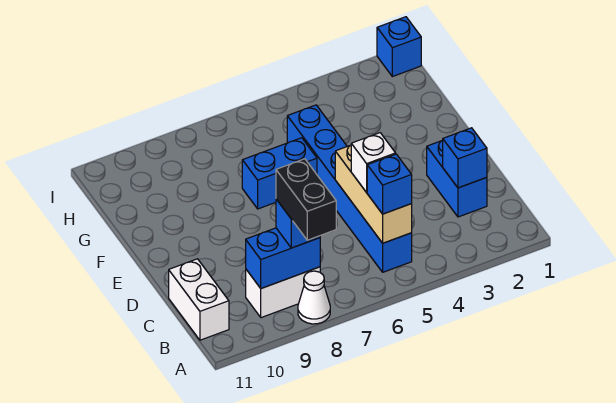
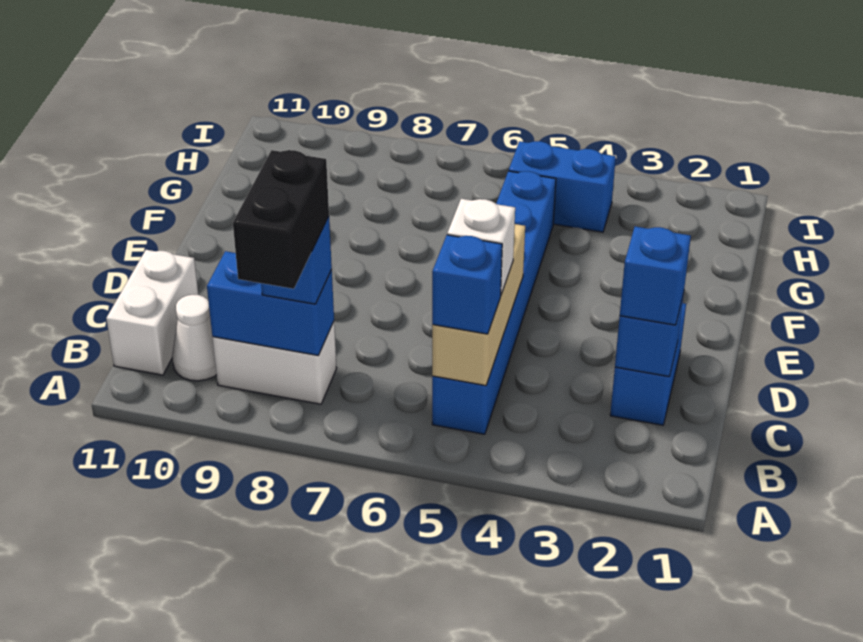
white cone A8 level 1 -> white cone B10 level 1
blue brick F6:F7 level 1 -> blue brick H4:H5 level 1
blue brick I1 level 1 -> blue brick C2 level 3

